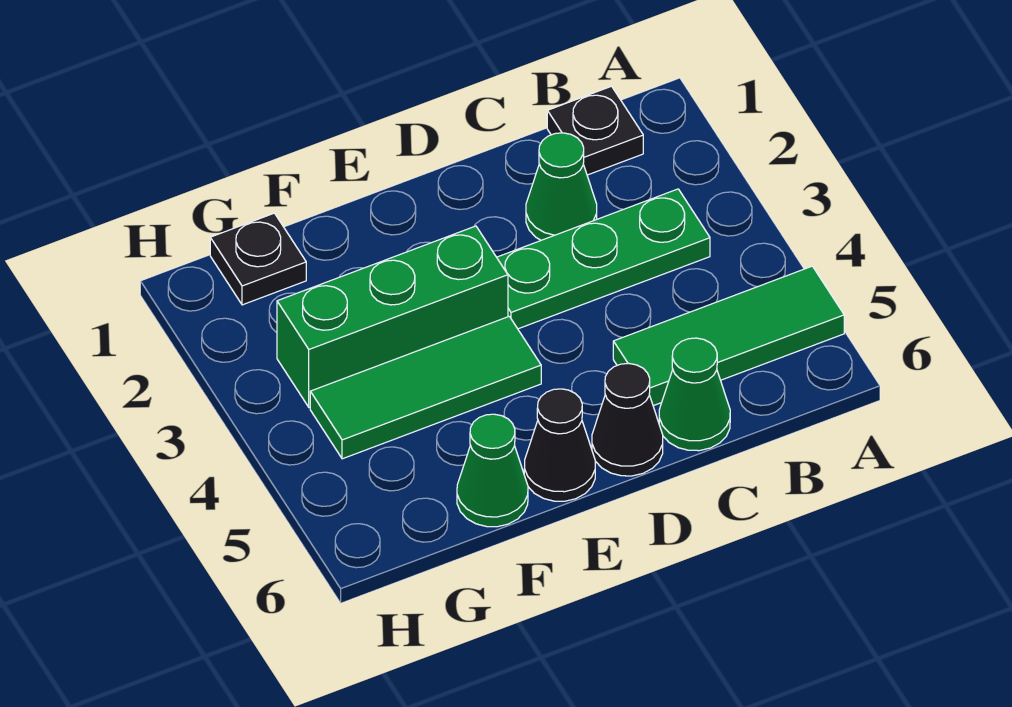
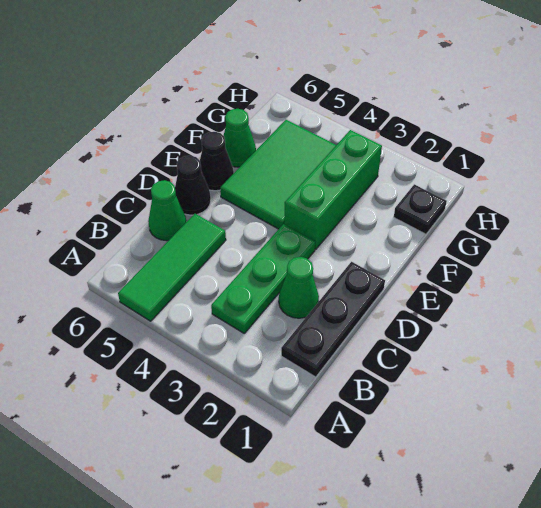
black plate B1 level 1 -> black plate B1:D1 level 1
green tile E4:G4 level 1 -> green tile E4:G5 level 1

